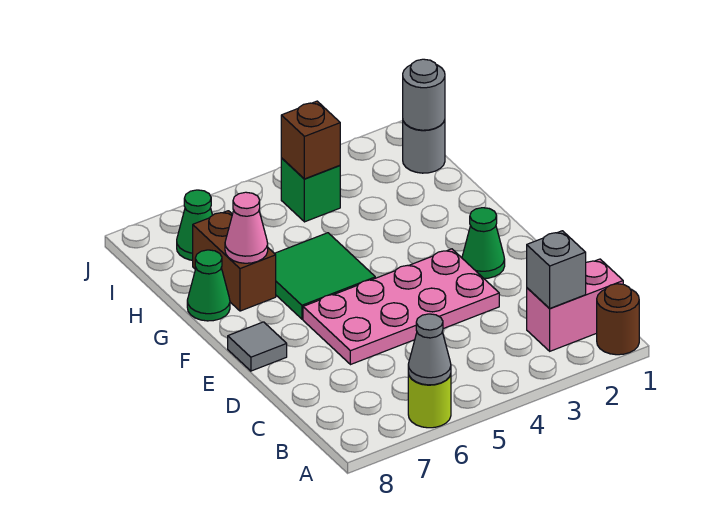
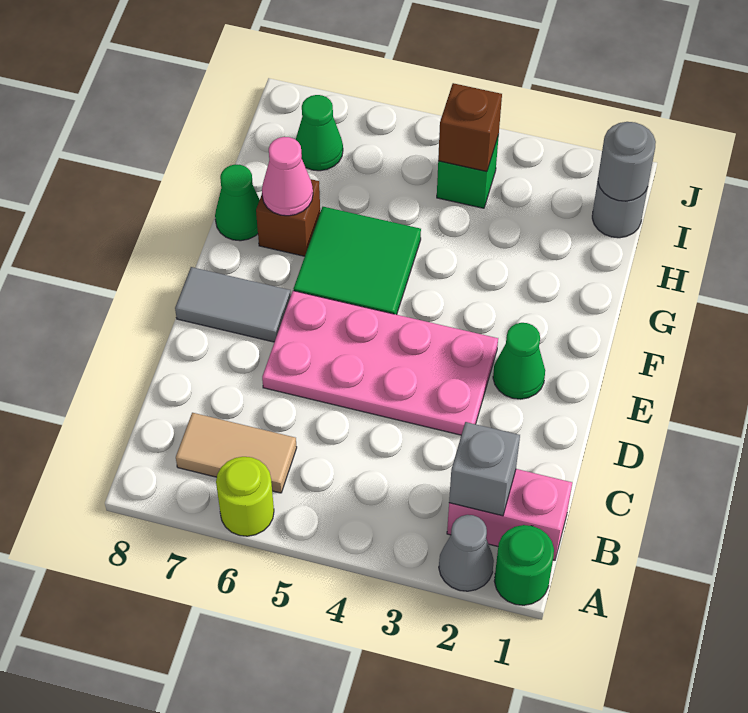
brown round brick A1 level 1 -> green round brick A1 level 1
grey cone A6 level 2 -> grey cone A2 level 1
none -> tan tile B6:B7 level 1
grey tile E8 level 1 -> grey tile E7:E8 level 1
brown brick G7:H7 level 1 -> brown brick G7 level 1

